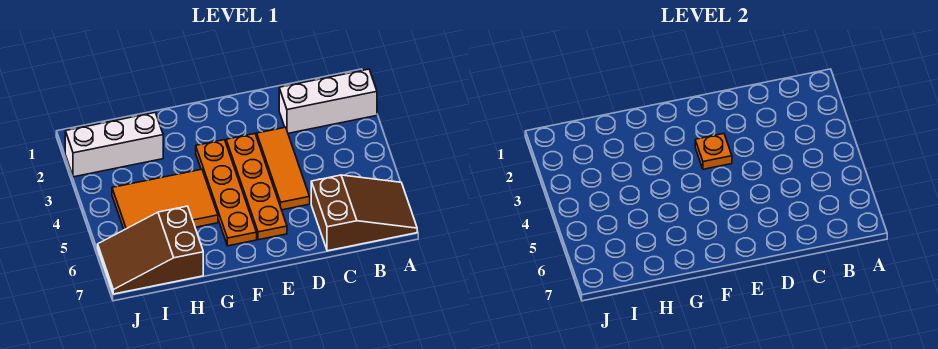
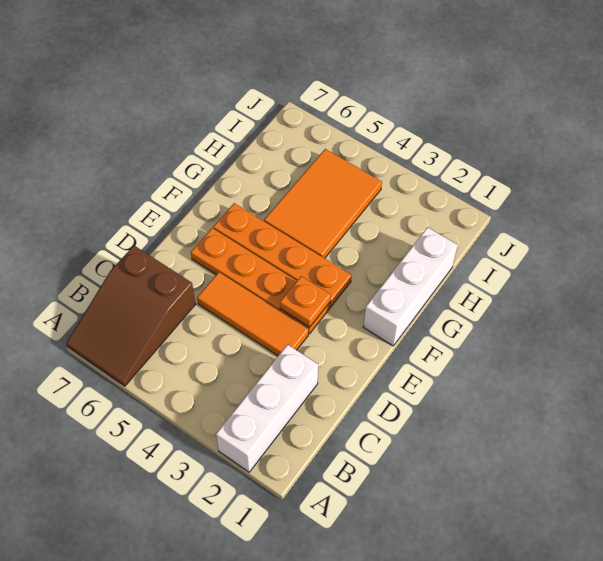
white brick H2:J2 level 1 -> white brick F1:H1 level 1
brown slope H6:J7 level 1 top H -> none

